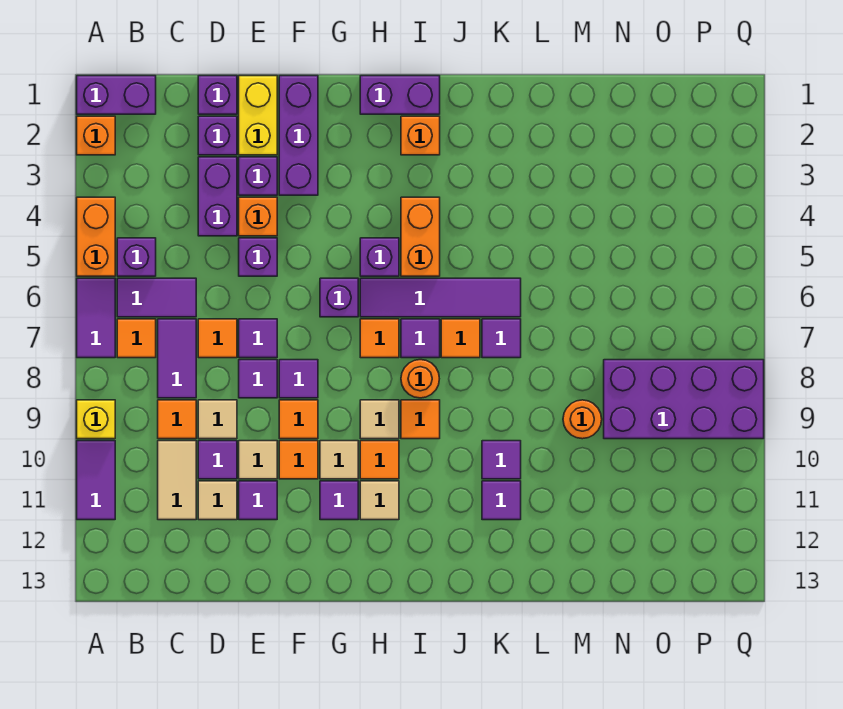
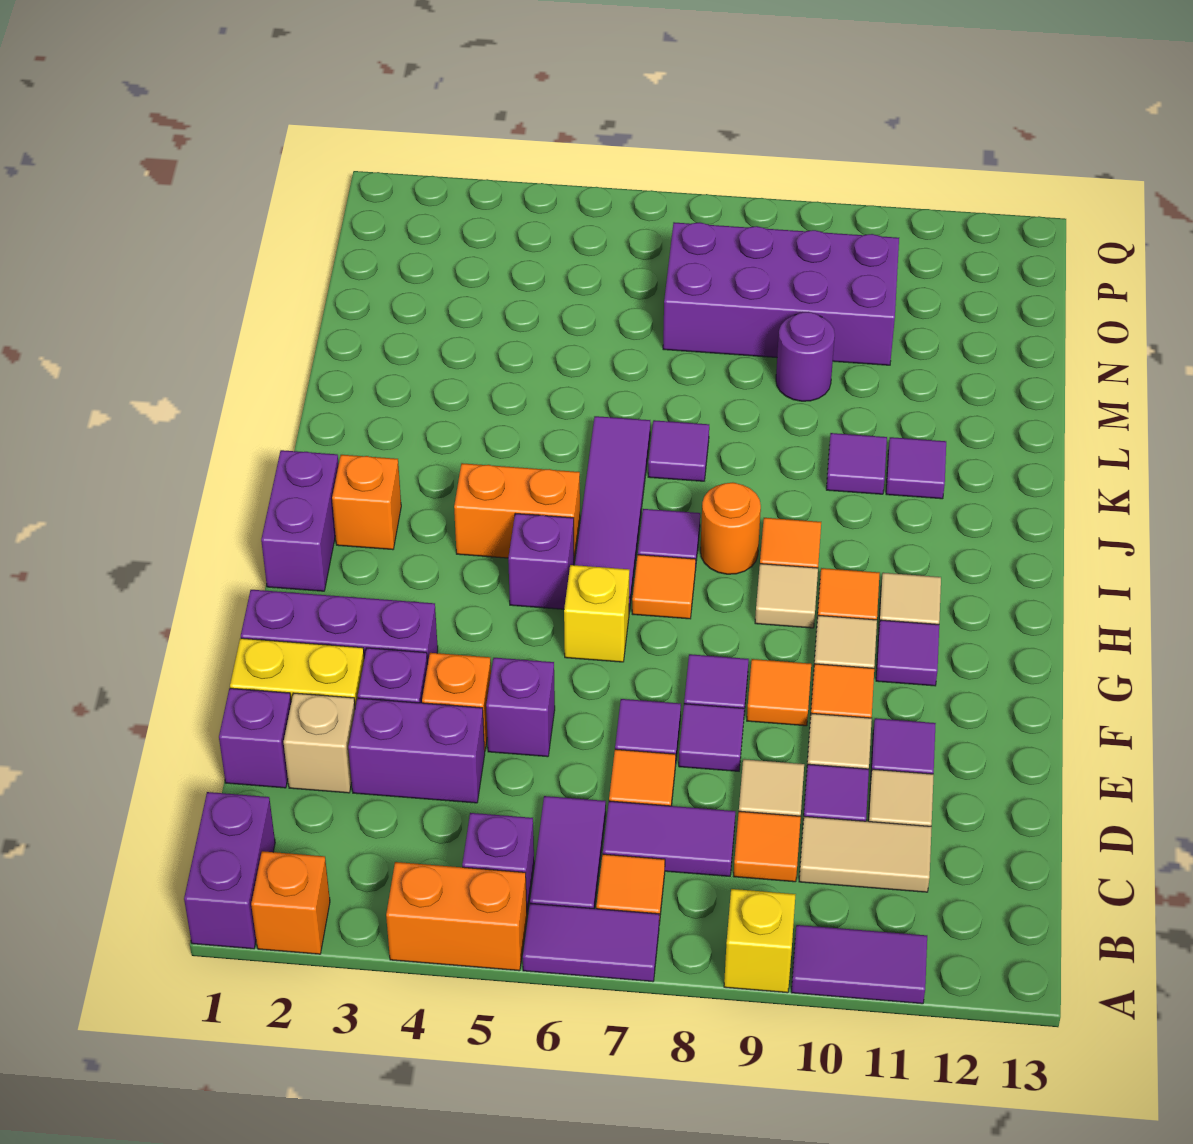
purple brick D2 level 1 -> tan brick D2 level 1
purple brick G6 level 1 -> yellow brick G6 level 1
orange tile J7 level 1 -> none
orange round brick M9 level 1 -> purple round brick M9 level 1
purple brick N8:Q9 level 1 -> purple brick N7:O10 level 1

